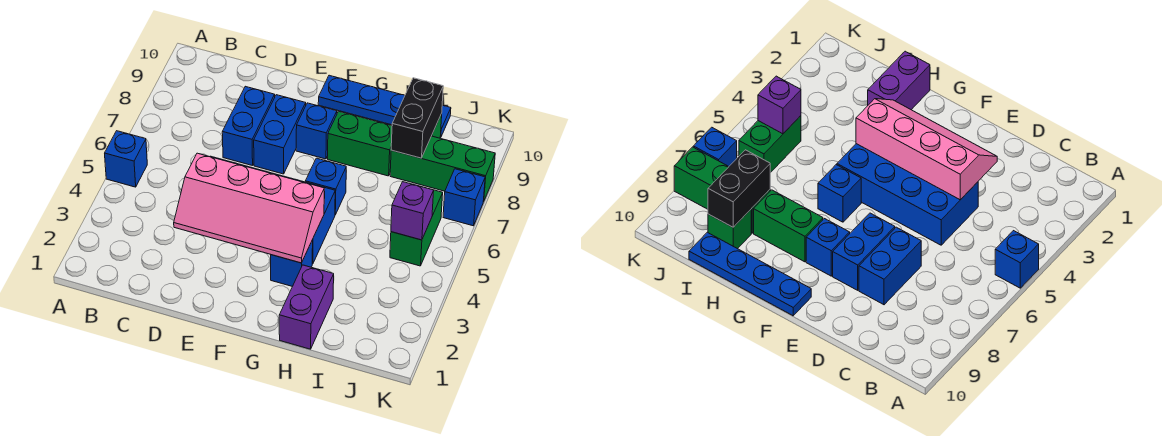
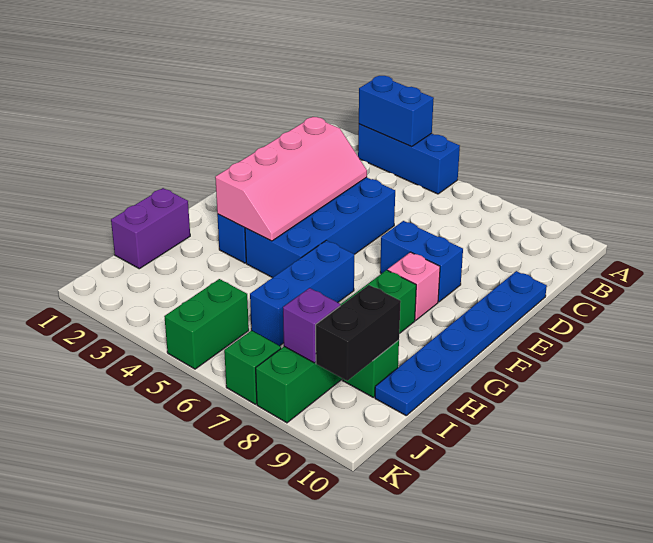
blue brick A5 level 1 -> blue brick A3:A5 level 1
pink slope D3:G4 level 2 top 4 -> pink slope D3:G4 level 2 top 3
blue brick D7:D8 level 1 -> blue brick A3:A4 level 2
blue brick F8 level 1 -> pink brick F8 level 1
blue plate F10:I10 level 1 -> blue plate D10:I10 level 1
blue brick G6 level 1 -> blue brick G6:I6 level 1
purple brick H1:H2 level 1 -> purple brick H1:I1 level 1
black brick I8:I9 level 2 -> black brick I9:J9 level 2
green brick J5:J6 level 1 -> green brick J5:K5 level 1
purple brick J5 level 2 -> purple brick J8 level 2
blue brick K7 level 1 -> green brick K7 level 1

